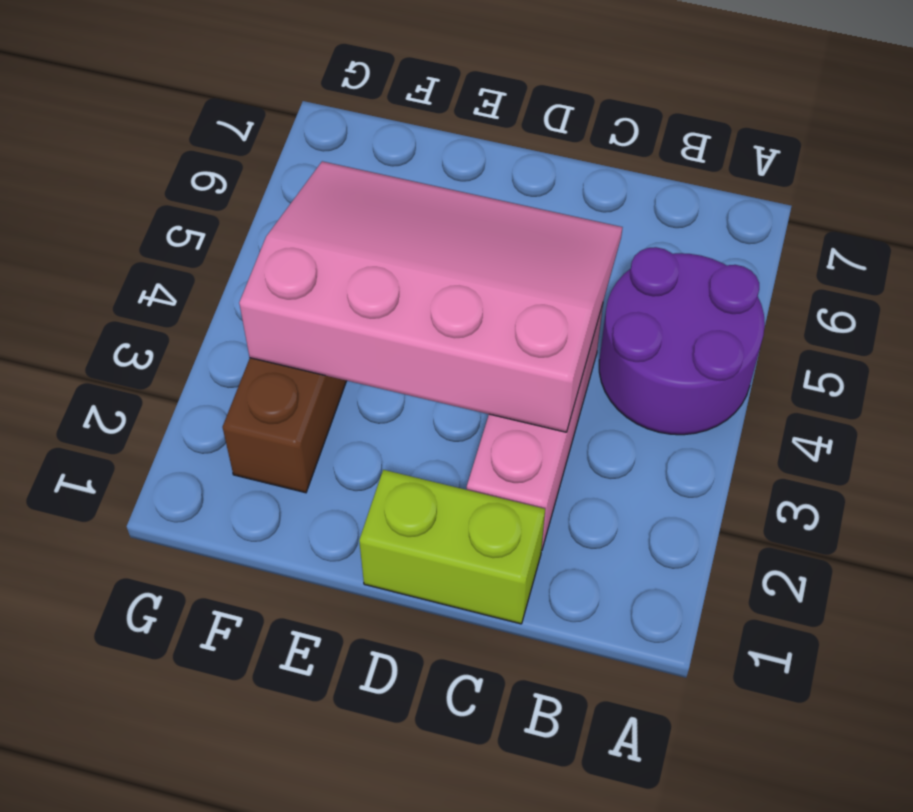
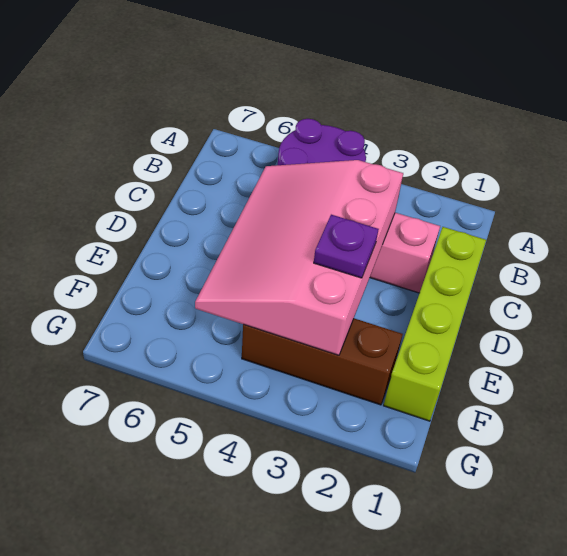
lime brick C1:D1 level 1 -> lime brick C1:F1 level 1
none -> purple plate E3 level 3

